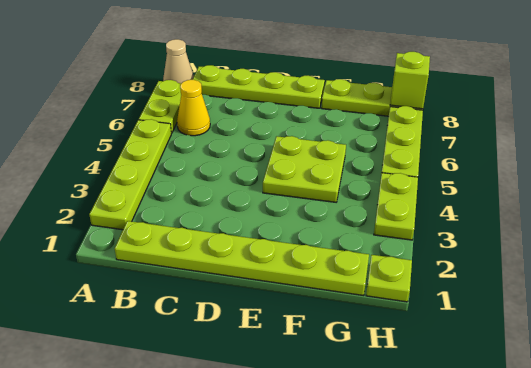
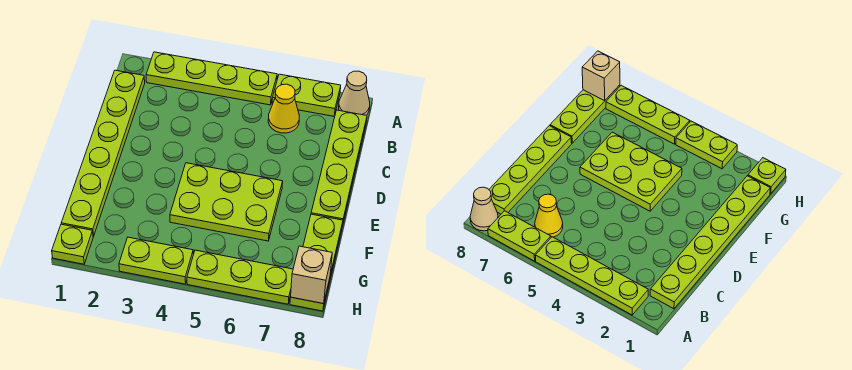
lime plate E4:F5 level 1 -> lime plate E4:F6 level 1
lime brick H8 level 2 -> tan brick H8 level 2

